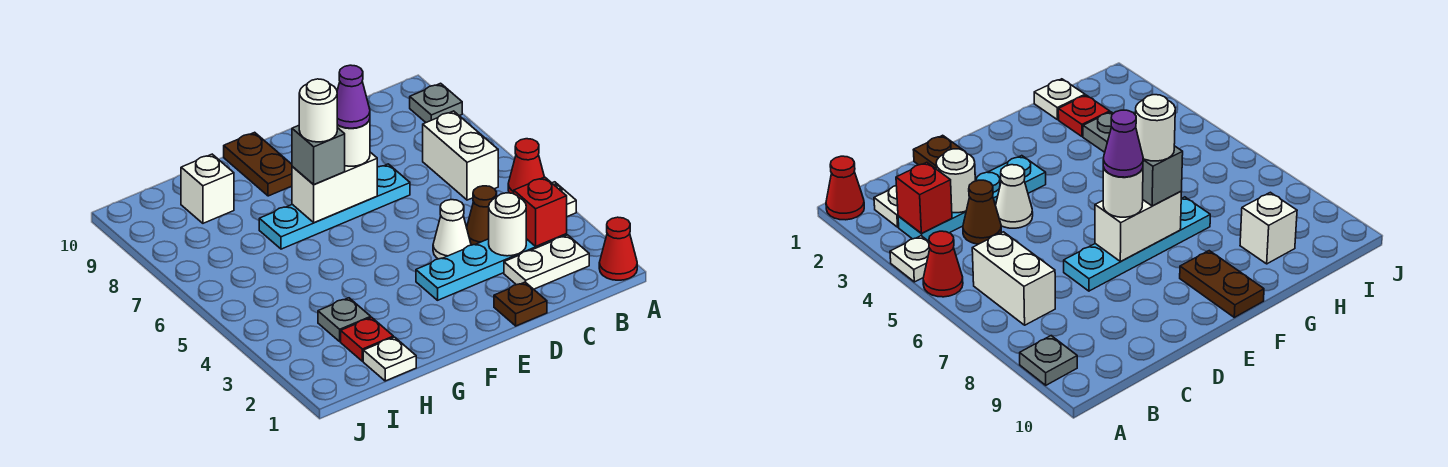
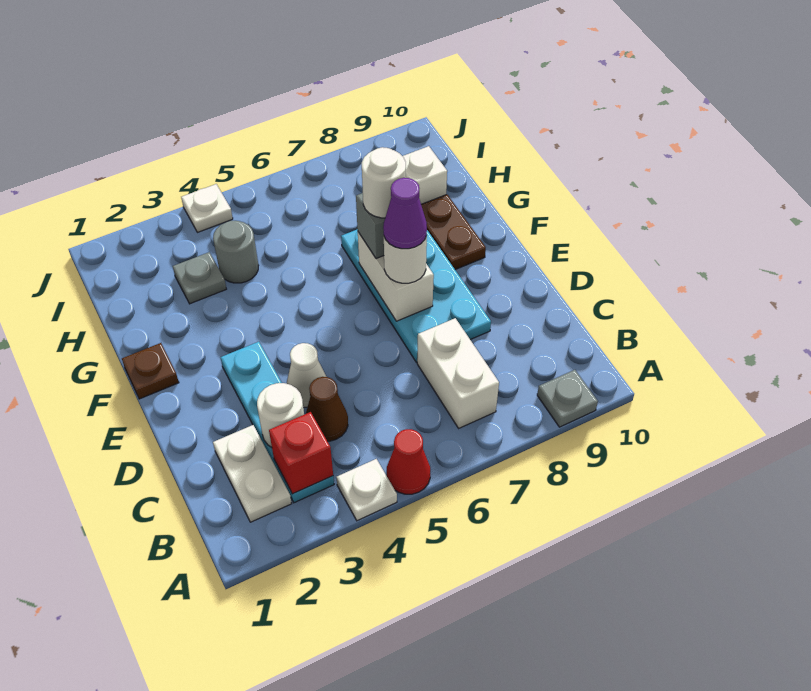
red cone A1 level 1 -> none
white brick B6:B7 level 1 -> white brick B7:C7 level 1
brown plate D1 level 1 -> brown plate F1 level 1
cyan plate D7:G7 level 1 -> cyan plate D7:G8 level 1
brown plate F9:F10 level 1 -> brown plate F9:G9 level 1
white plate H1 level 1 -> white plate J4 level 1
red plate H2 level 1 -> none
none -> grey round brick H4 level 1

